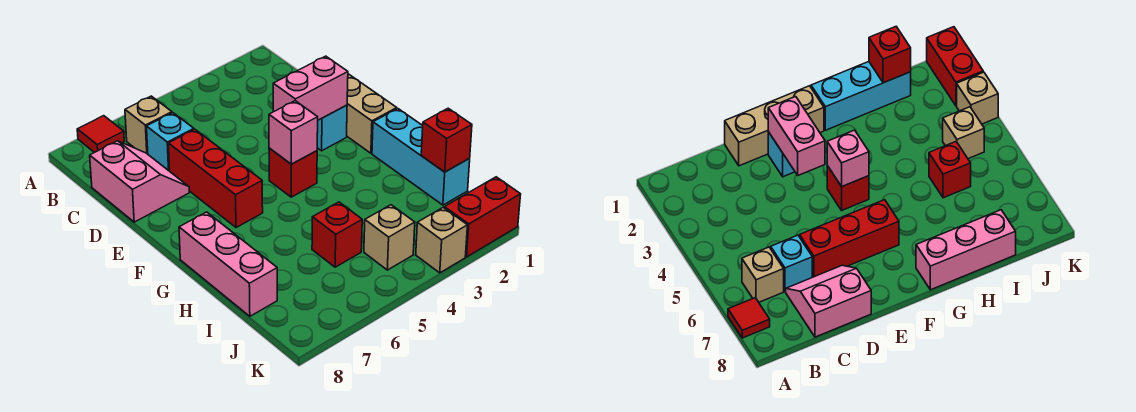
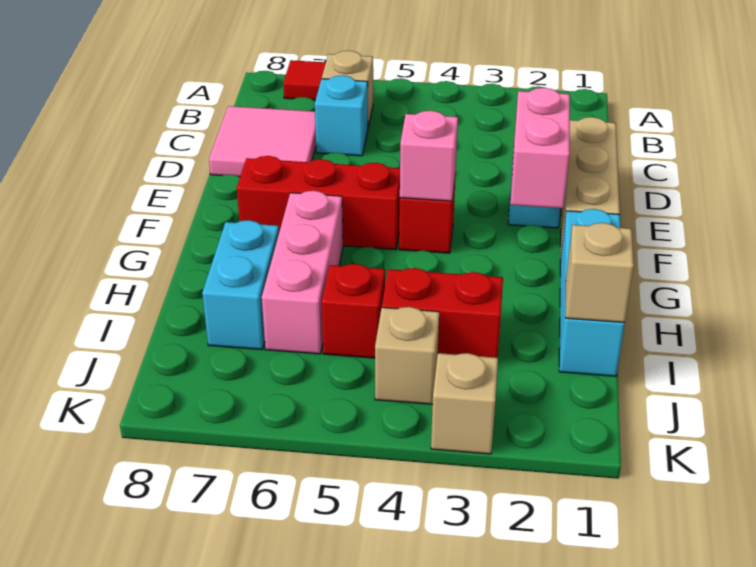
pink slope C7:D8 level 1 top 8 -> pink tile C7:D8 level 1
red brick D6:F6 level 1 -> red brick F5:F7 level 1
pink brick E2:E3 level 2 -> pink brick E2:F2 level 2
pink brick G8:I8 level 1 -> pink brick G6:I6 level 1
none -> cyan brick H7:I7 level 1
red brick I1 level 2 -> tan brick I1 level 2
red brick K1:K2 level 1 -> red brick I3:I4 level 1

